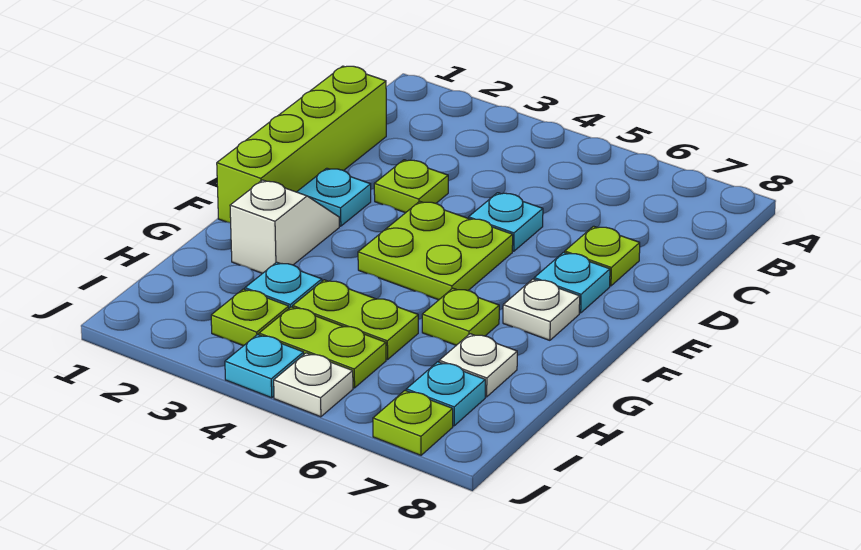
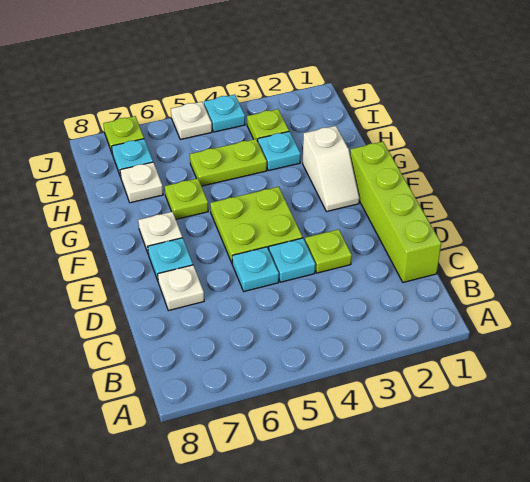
lime plate D7 level 1 -> white plate D7 level 1
cyan plate E2 level 1 -> cyan plate D4 level 1
lime plate I4:I5 level 1 -> none

